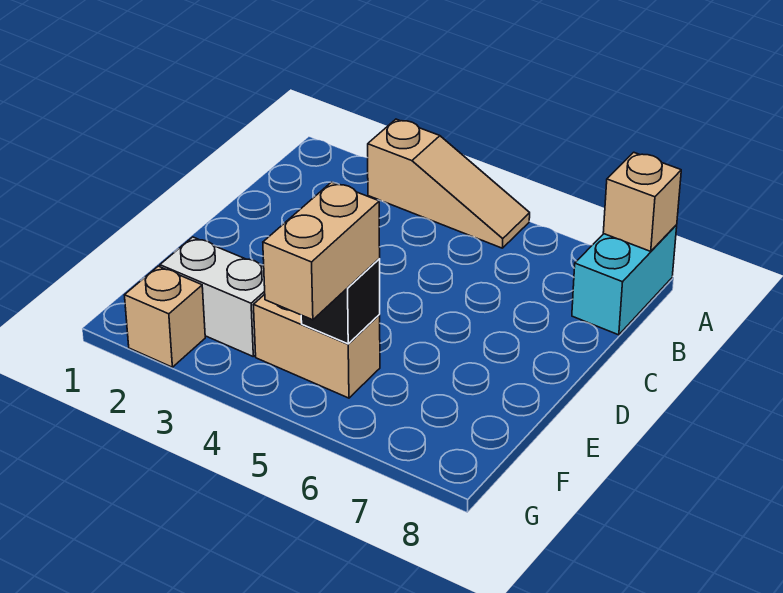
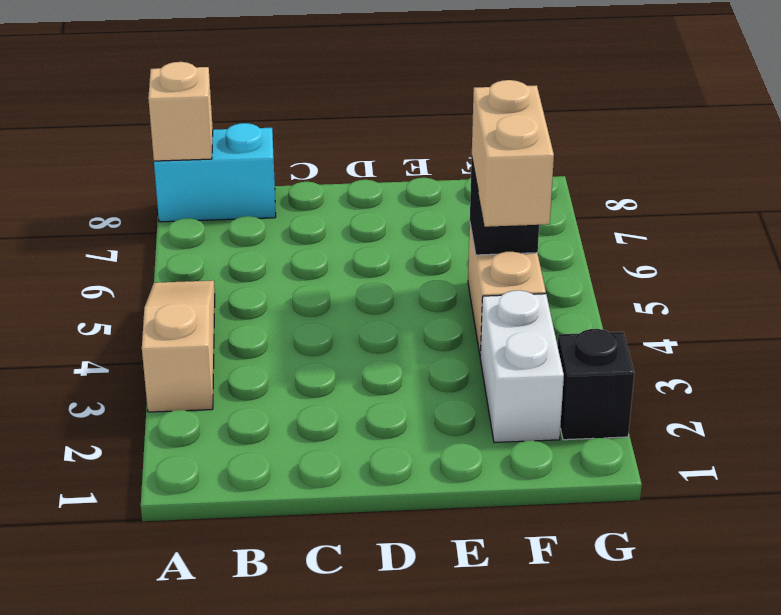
tan brick F5:G5 level 3 -> tan brick F4:F5 level 3
tan brick G2 level 1 -> black brick G2 level 1

